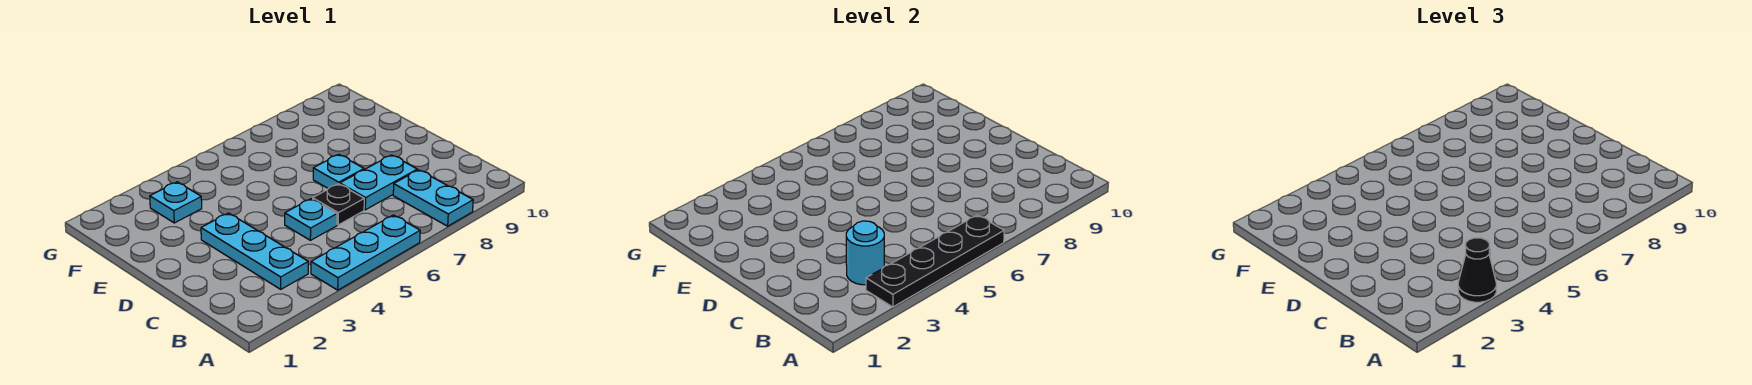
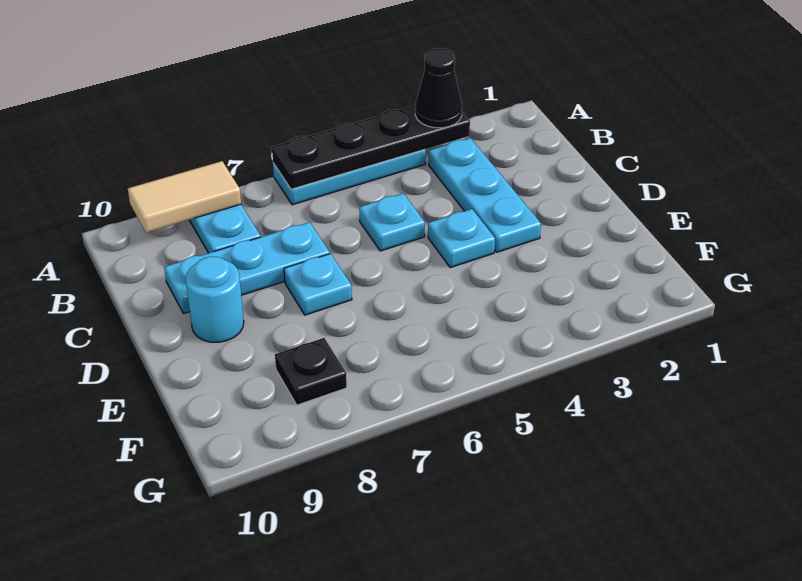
none -> tan tile A8:A9 level 2
cyan round brick B3 level 2 -> cyan round brick D9 level 1
black plate C6 level 1 -> black plate F8 level 1
cyan plate C7:C8 level 1 -> cyan plate C7:C9 level 1
cyan plate F3 level 1 -> cyan plate D4 level 1

